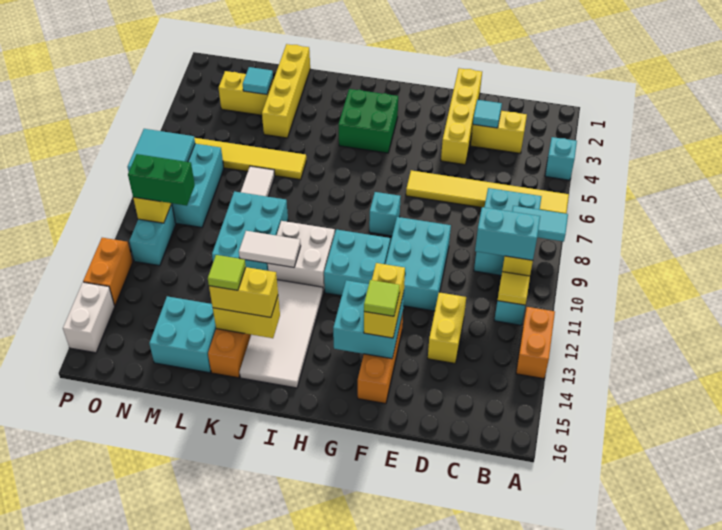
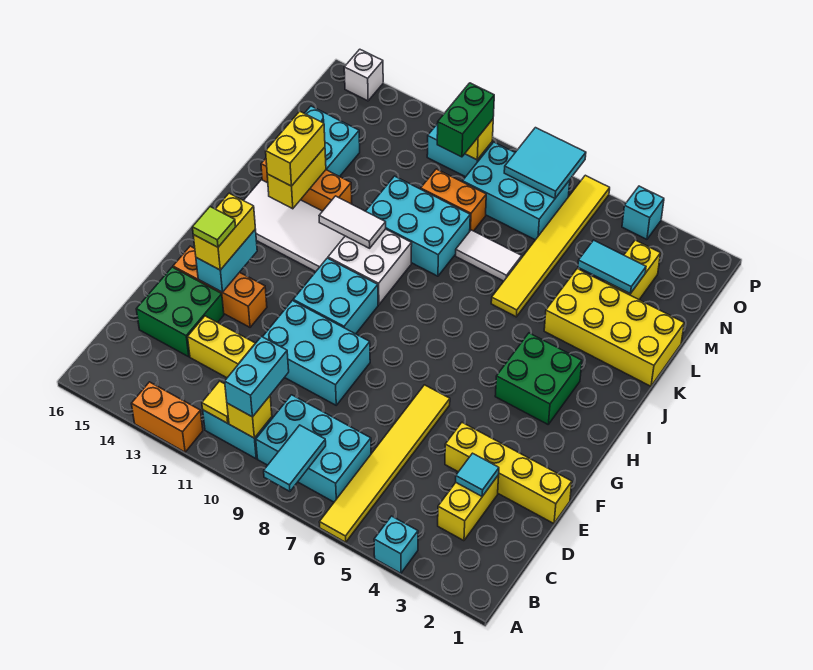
none -> green brick D14:E15 level 1
cyan brick F13:G14 level 2 -> cyan brick F14:G14 level 2
yellow brick F13:F14 level 3 -> yellow brick F14:G14 level 3
cyan brick G8 level 1 -> cyan brick P4 level 1
white tile J11:K11 level 2 -> white tile J11:J12 level 2
lime tile K14 level 4 -> none
yellow brick L1:L4 level 1 -> yellow brick K1:L4 level 1
cyan tile M3 level 2 -> cyan tile M3:M4 level 2
orange brick P12:P13 level 1 -> orange brick M9:M10 level 1
white brick P14:P15 level 1 -> white brick P15 level 1

